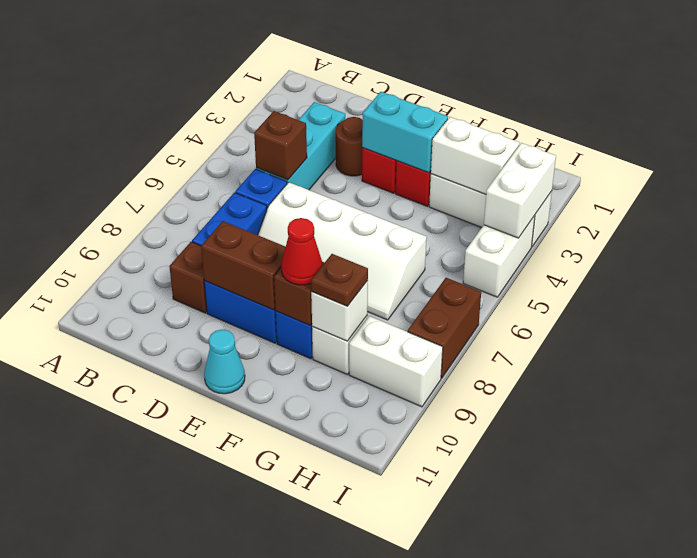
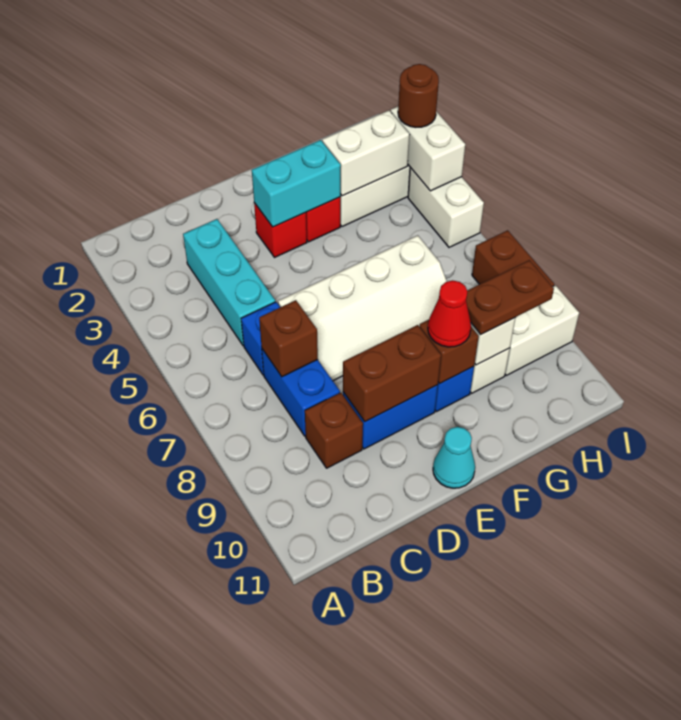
brown brick C5 level 2 -> brown brick C7 level 2
brown round brick D3 level 1 -> brown round brick I3 level 3
brown plate G9 level 3 -> brown plate G9:H9 level 3

